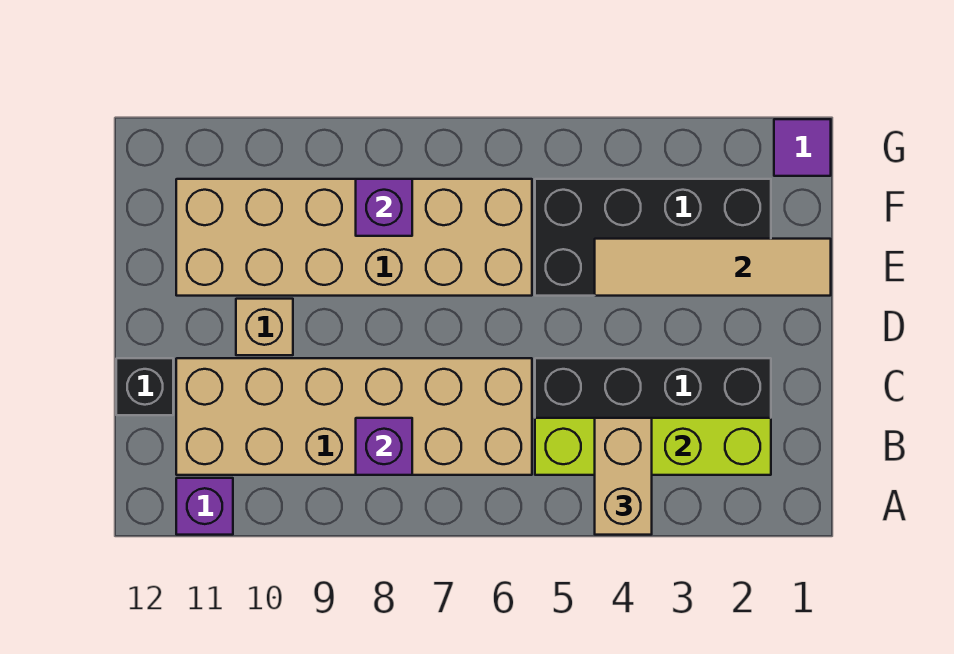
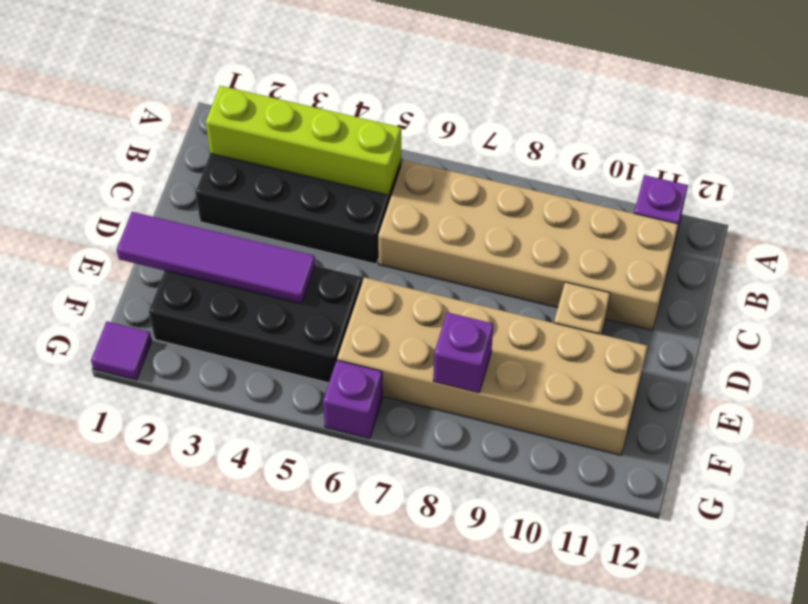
tan brick A4:B4 level 3 -> none
purple brick B8 level 2 -> purple brick G6 level 1
black brick C12 level 1 -> none
tan tile E1:E4 level 2 -> purple tile E1:E4 level 2

